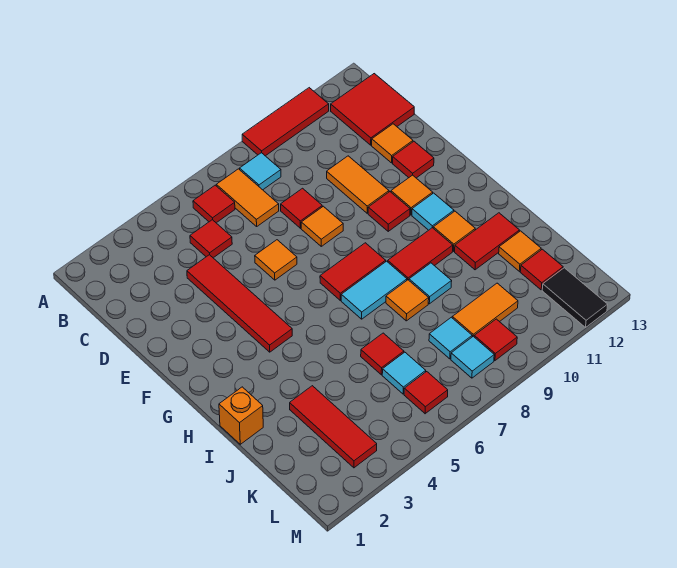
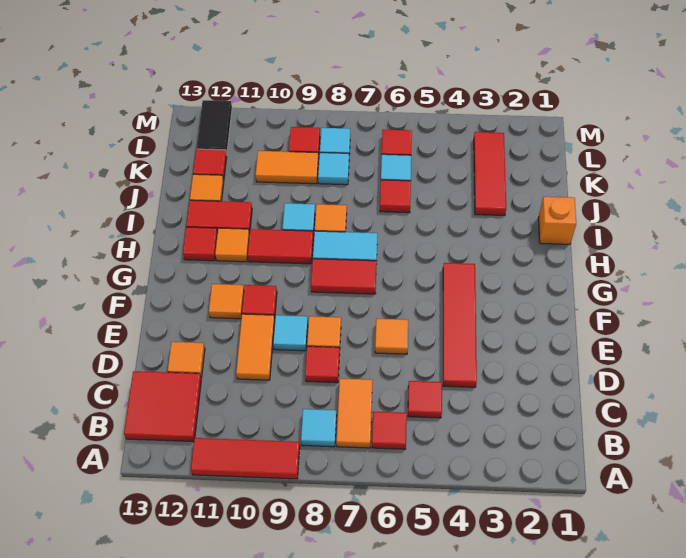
red tile E12 level 1 -> red tile H12 level 1
cyan tile G11 level 1 -> cyan tile E9 level 1

